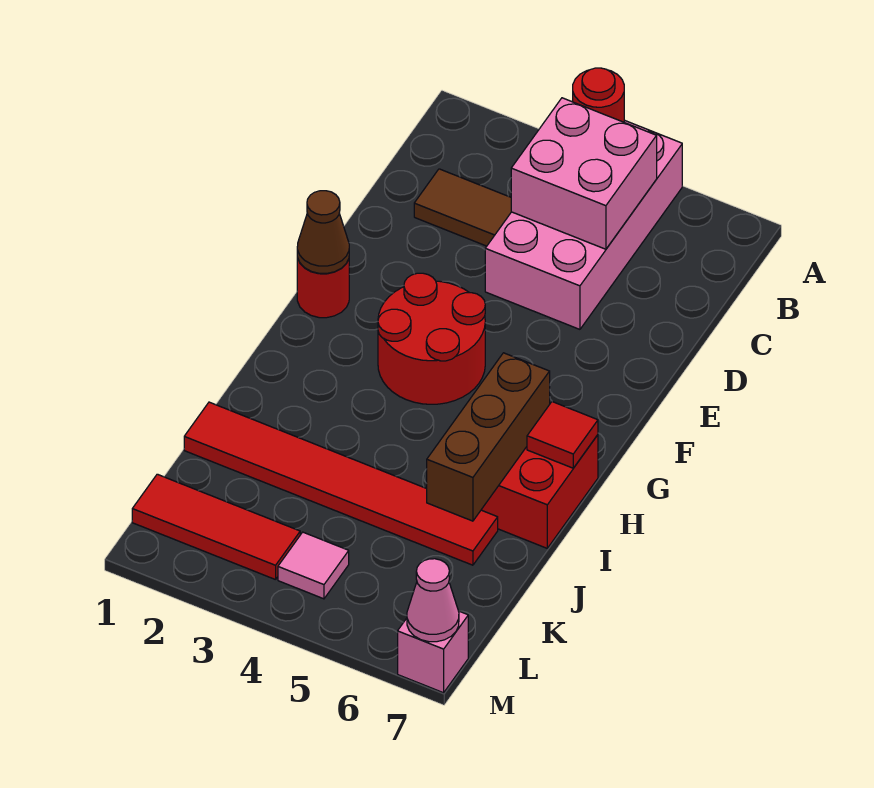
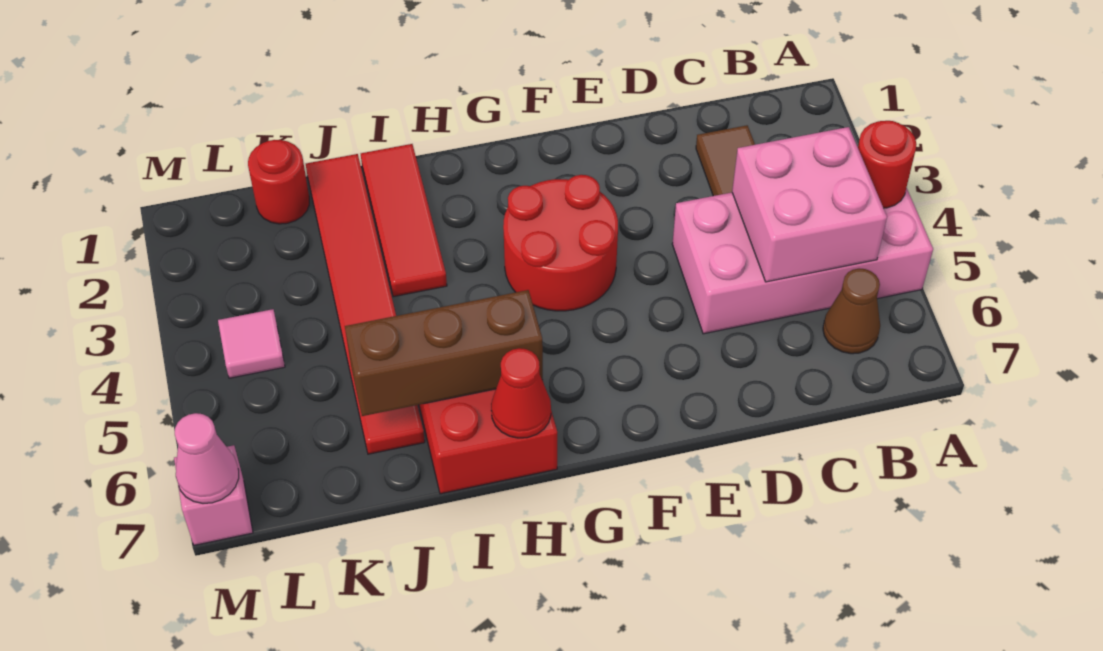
red round brick F1 level 1 -> red round brick K1 level 1
brown cone F1 level 2 -> brown cone B6 level 1
red tile H7 level 2 -> red cone H7 level 2
red tile L1:L3 level 1 -> red tile I1:I3 level 1

